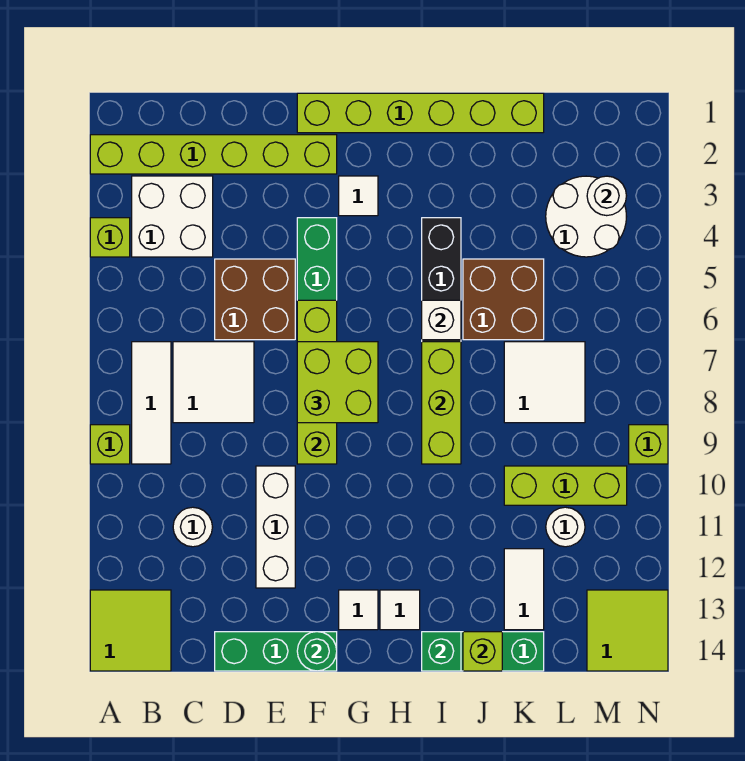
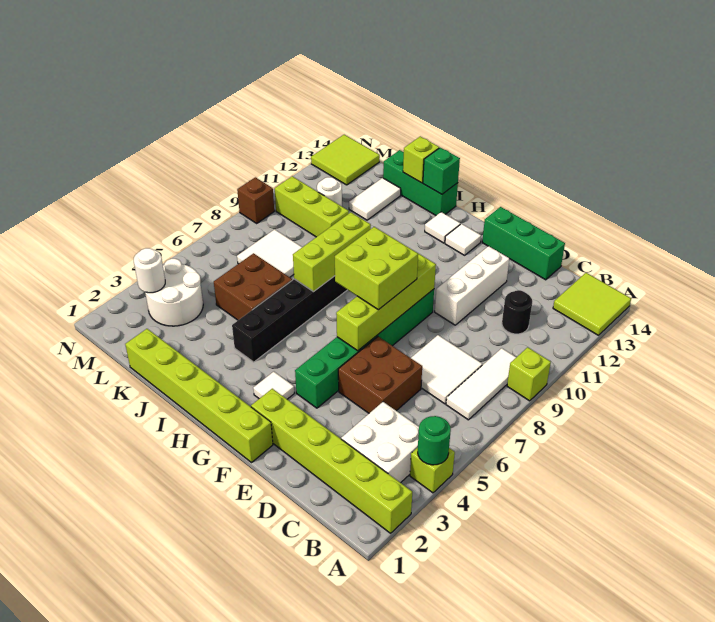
white round brick C11 level 1 -> black round brick C11 level 1
green round brick F14 level 2 -> green round brick A4 level 2
white brick I6 level 2 -> none
lime brick N9 level 1 -> brown brick N9 level 1

